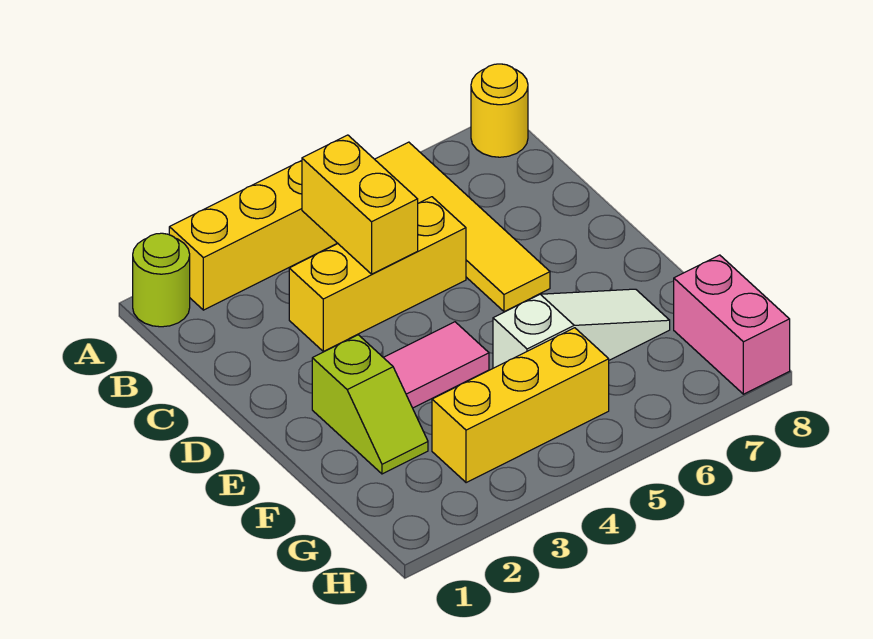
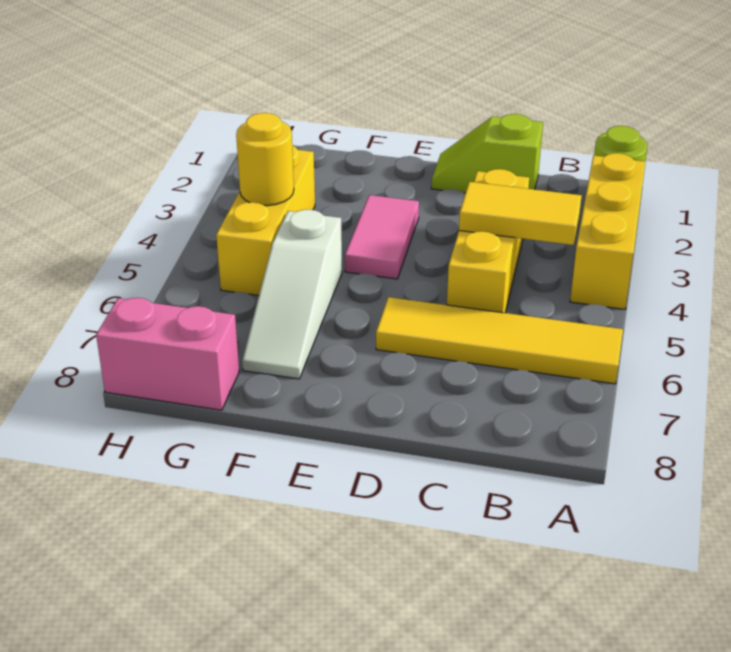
yellow round brick A8 level 1 -> yellow round brick G4 level 2
yellow brick B4:C4 level 2 -> yellow tile B4:C4 level 2
lime slope E2:F2 level 1 top E -> lime slope C1:D1 level 1 top C

